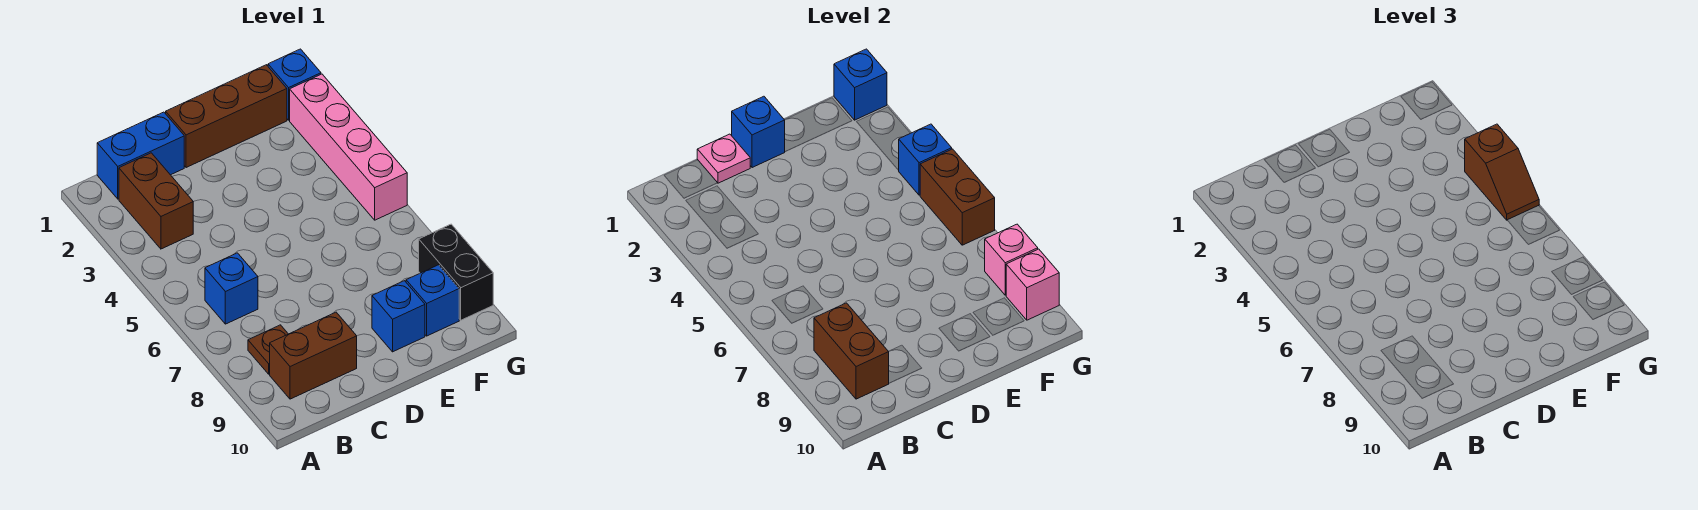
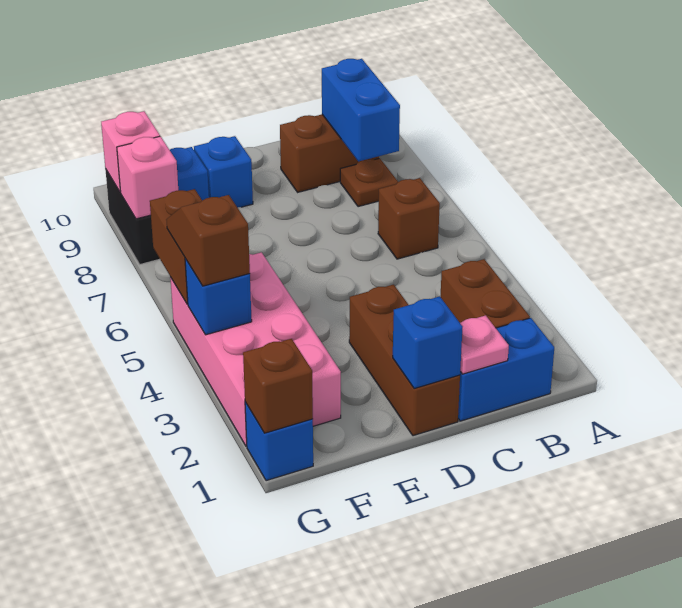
blue brick B6 level 1 -> brown brick B6 level 1
brown brick B8:B9 level 2 -> blue brick B8:B9 level 2
brown brick D1:F1 level 1 -> brown brick D1:D3 level 1
blue brick G1 level 2 -> brown brick G1 level 2
pink brick G2:G5 level 1 -> pink brick F2:G5 level 1

